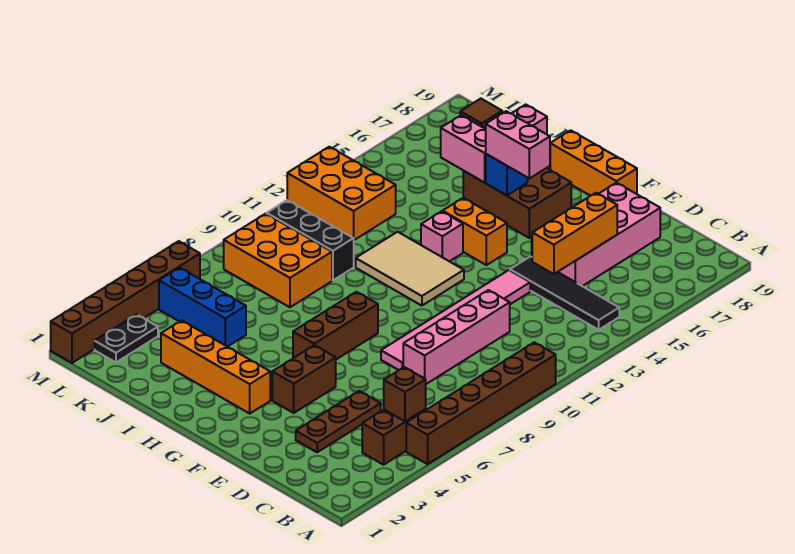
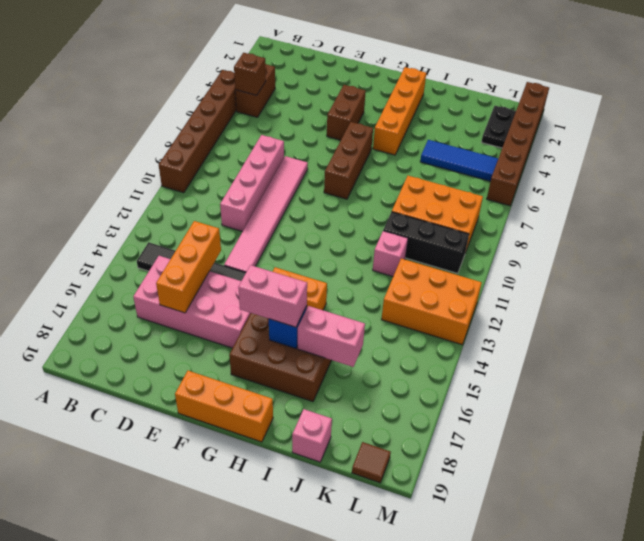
brown plate D3:D5 level 1 -> none
pink brick D15:E18 level 1 -> pink brick C15:F16 level 1
orange brick G3:J3 level 1 -> orange brick H2:H5 level 1
tan tile G11:I12 level 1 -> none
pink brick H13 level 1 -> pink brick J11 level 1
blue brick J5:L5 level 1 -> blue tile J5:L5 level 1

